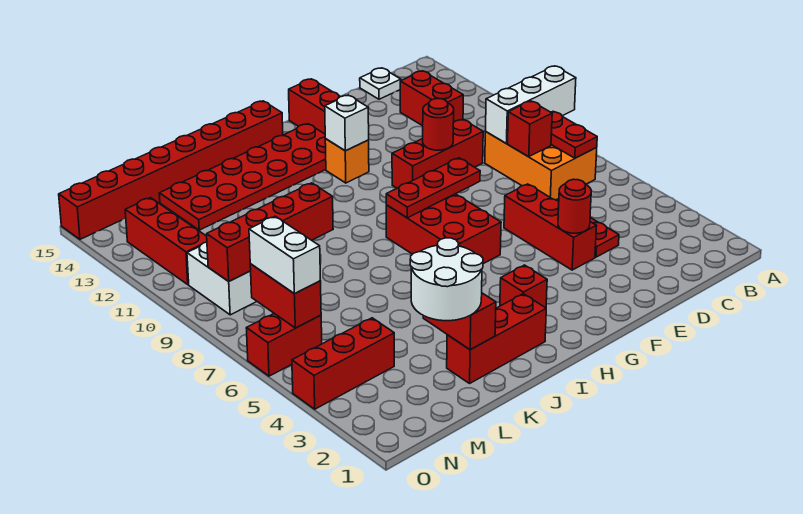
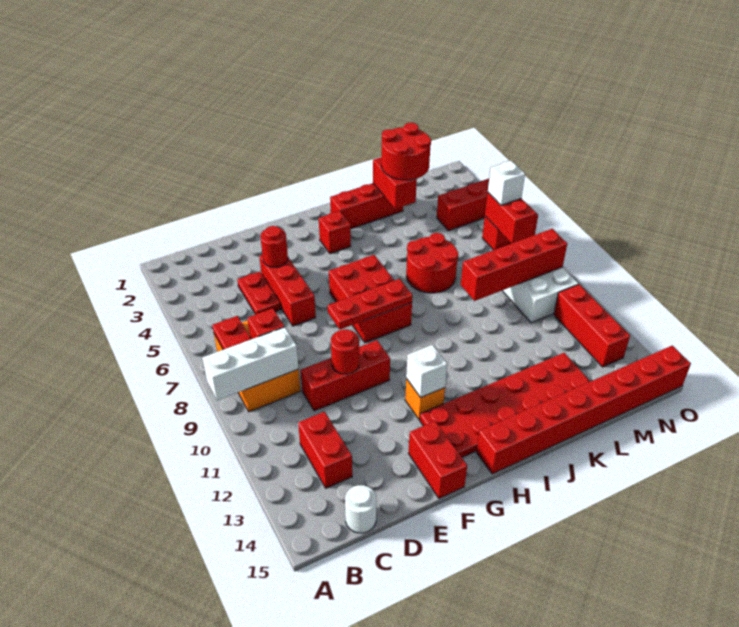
white plate C15 level 1 -> white round brick C15 level 1
none -> red round brick J6:K7 level 1
white round brick K2:L3 level 3 -> red round brick K2:L3 level 3
white brick N6:N7 level 3 -> white brick N6 level 3

